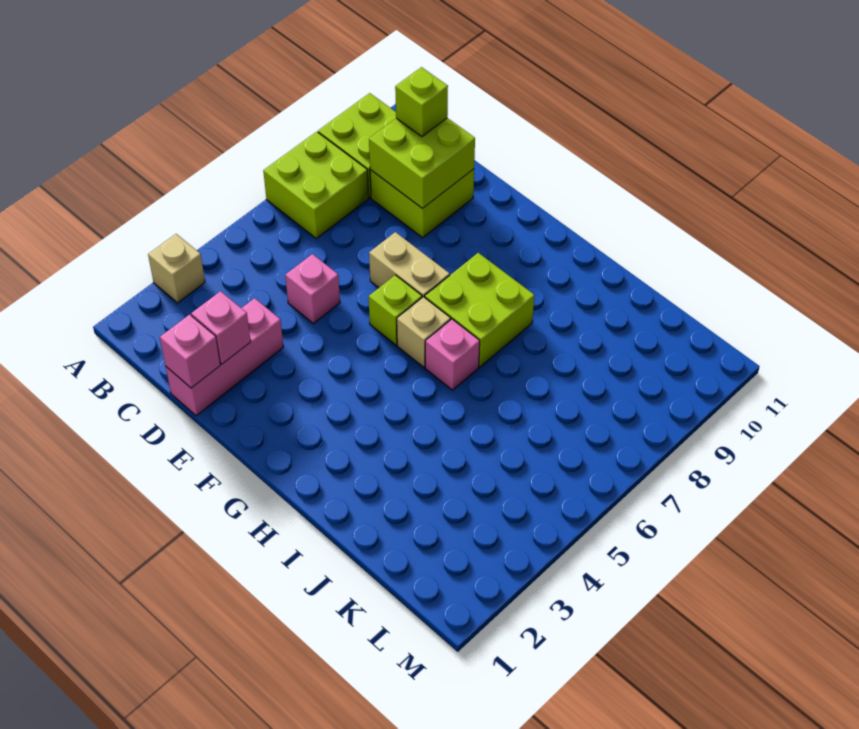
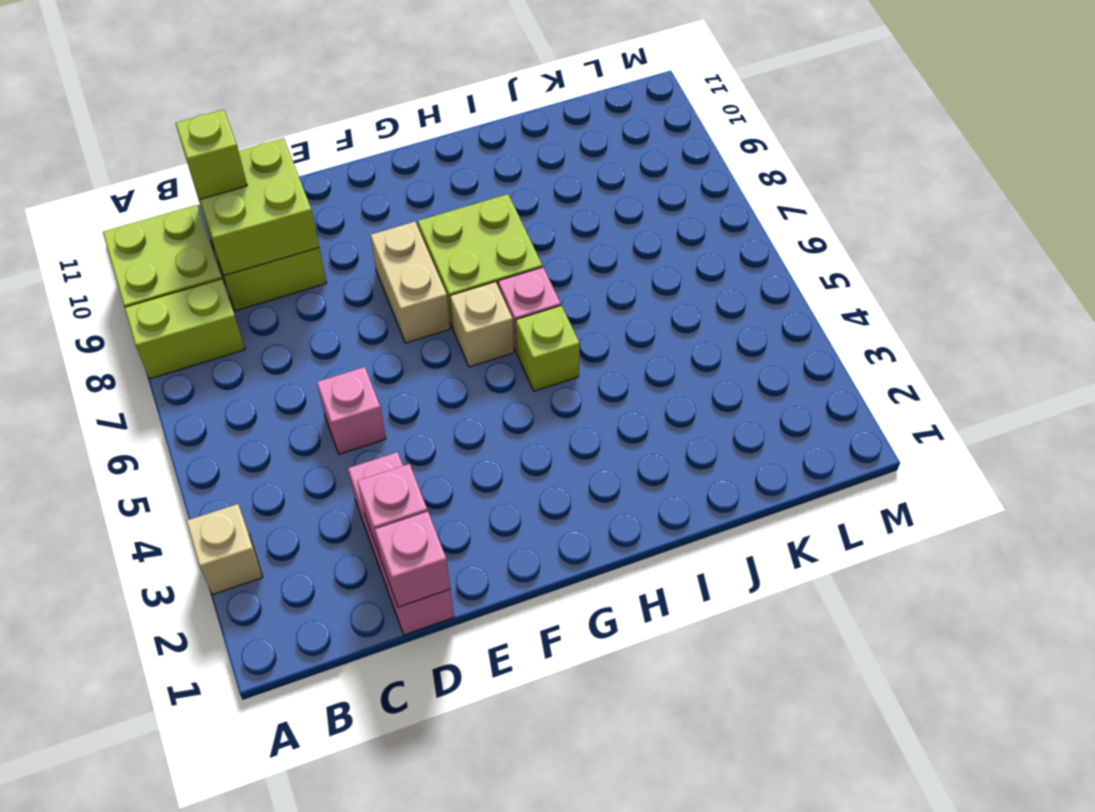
lime brick A7:B8 level 1 -> lime brick A8:B8 level 1
tan brick E7:F7 level 1 -> tan brick F7:F8 level 1
lime brick F6 level 1 -> lime brick H5 level 1

